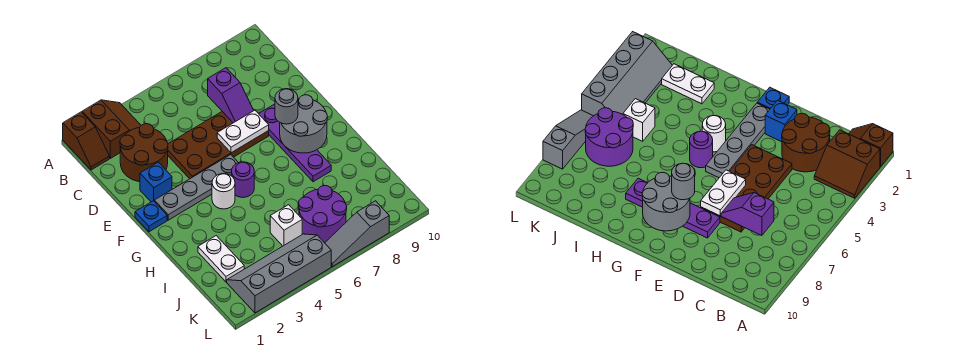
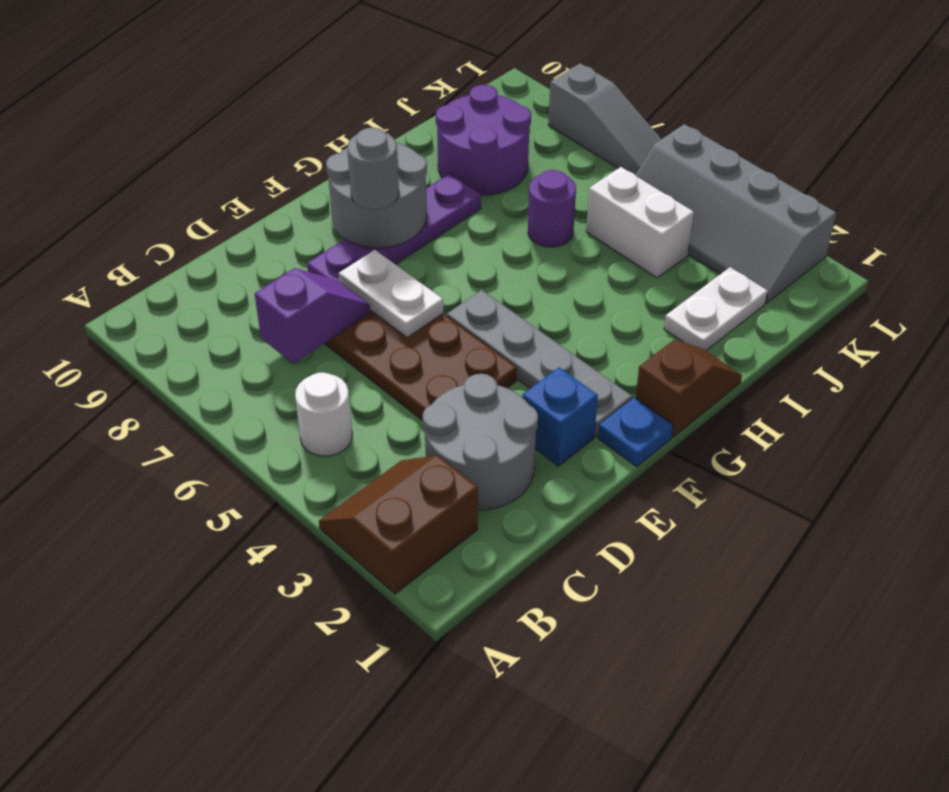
brown slope A1:B1 level 1 top A -> brown slope G1:H1 level 1 top G
brown round brick C2:D3 level 1 -> grey round brick C2:D3 level 1
white round brick G4 level 1 -> white round brick B5 level 1
purple round brick G5 level 1 -> purple round brick I6 level 1
white brick J5 level 1 -> white brick J4:J5 level 1
purple round brick J6:K7 level 1 -> purple round brick I8:J9 level 1

